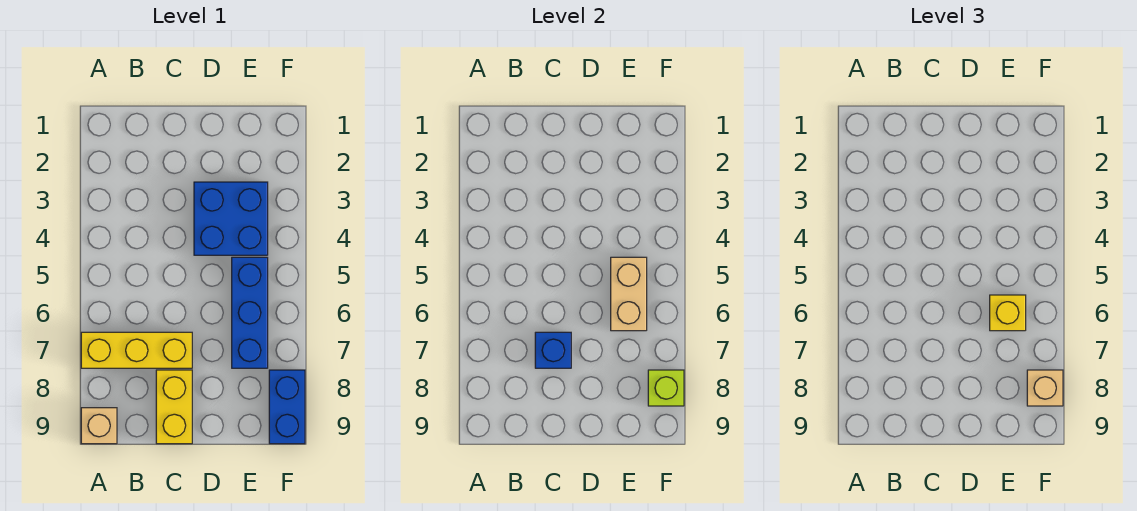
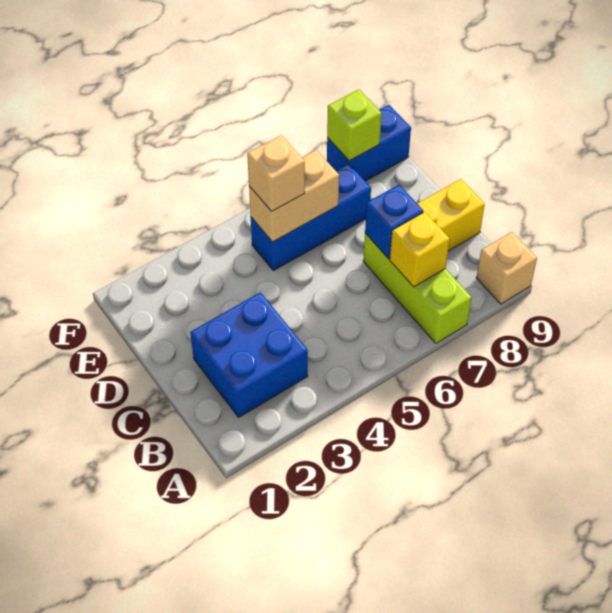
yellow brick A7:C7 level 1 -> lime brick A7:C7 level 1
blue brick D3:E4 level 1 -> blue brick B2:C3 level 1
yellow brick E6 level 3 -> yellow brick B7 level 2
tan brick F8 level 3 -> tan brick E5 level 3

